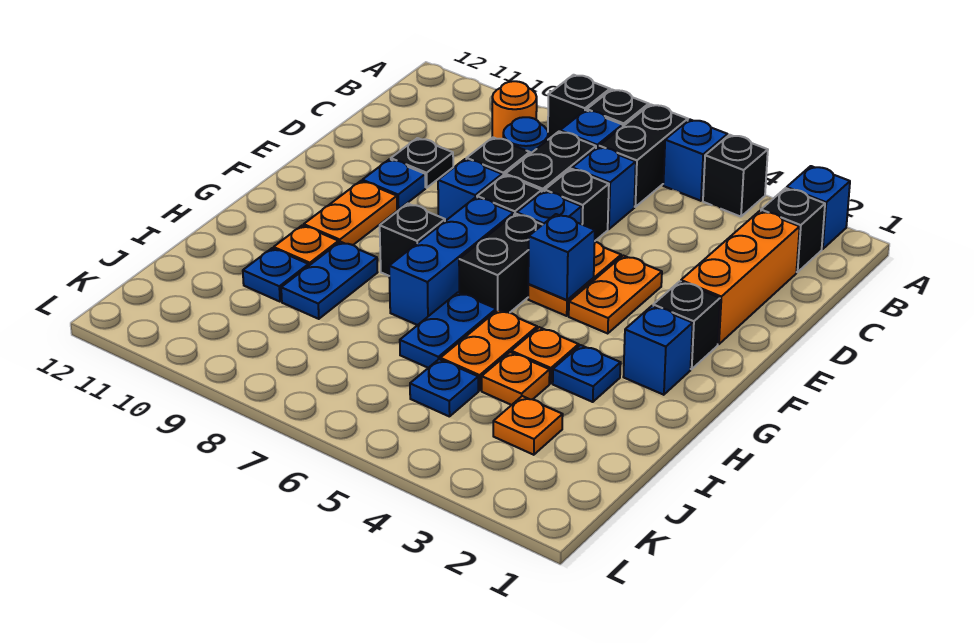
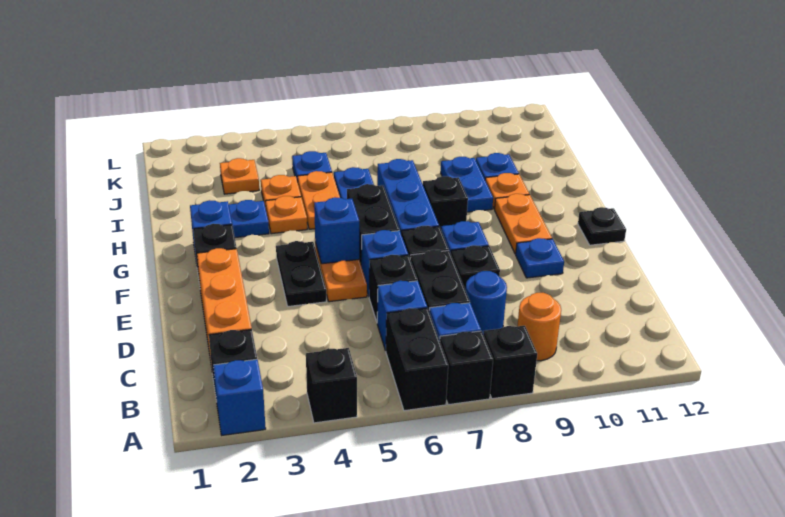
blue brick A5 level 1 -> none
black plate D10 level 1 -> black plate F12 level 1
orange plate E4:F4 level 1 -> black plate E4:F4 level 1

